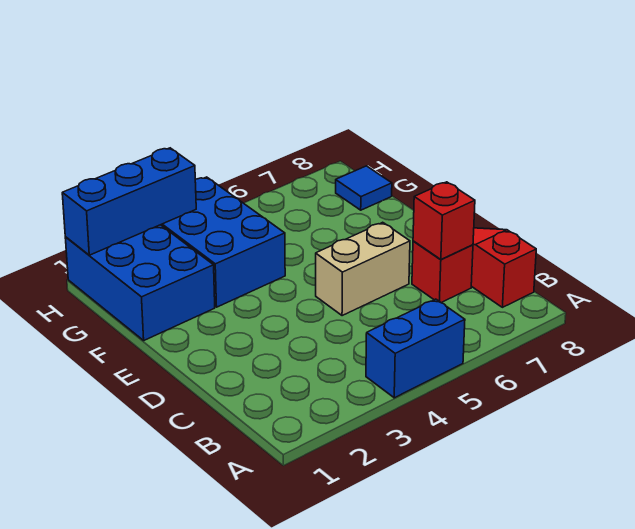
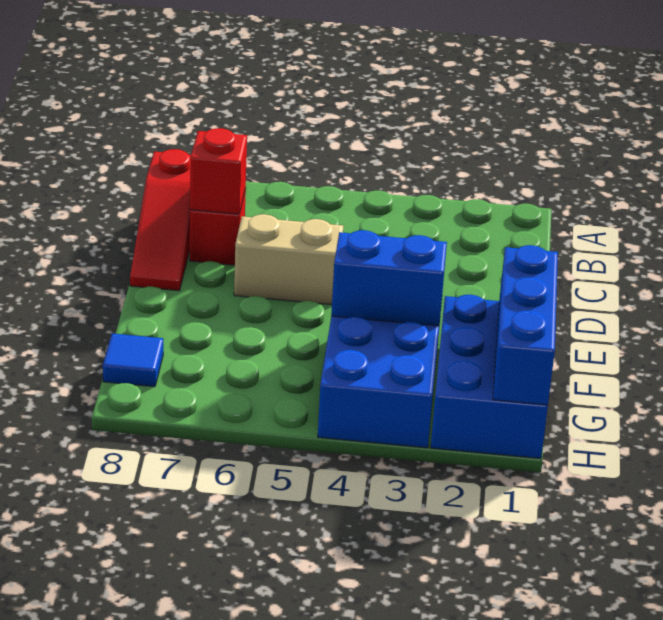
blue brick A4:A5 level 1 -> blue brick F3:F4 level 2
blue brick H1:H3 level 2 -> blue brick F1:H1 level 2

